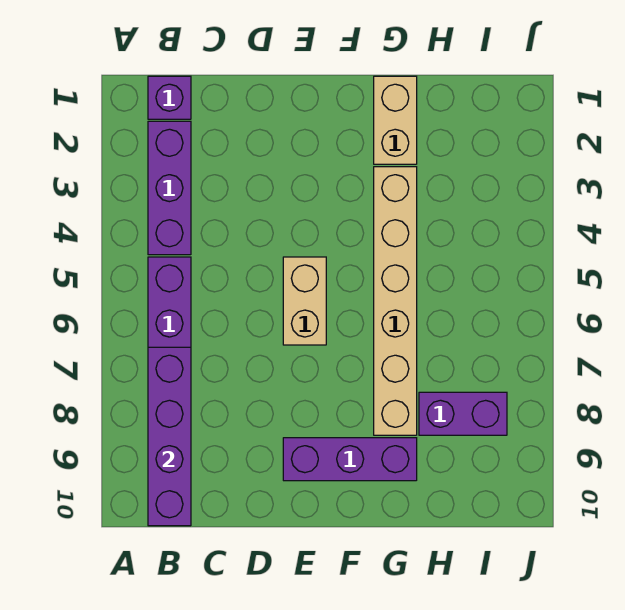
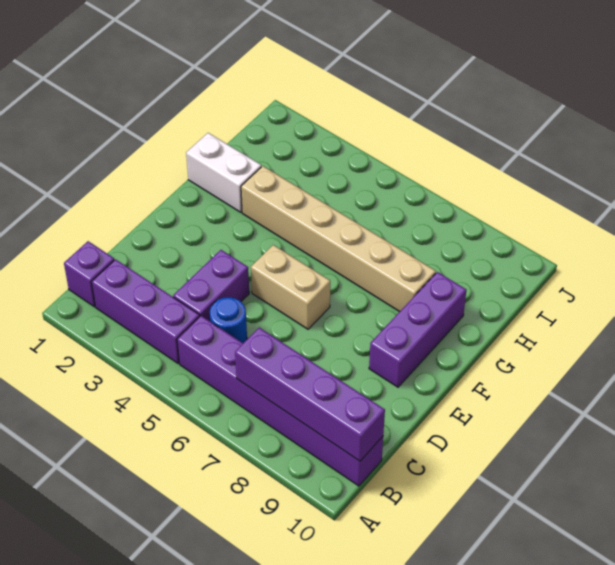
none -> blue round brick C5 level 1
tan brick G1:G2 level 1 -> white brick G1:G2 level 1
purple brick H8:I8 level 1 -> purple brick C4:D4 level 1

